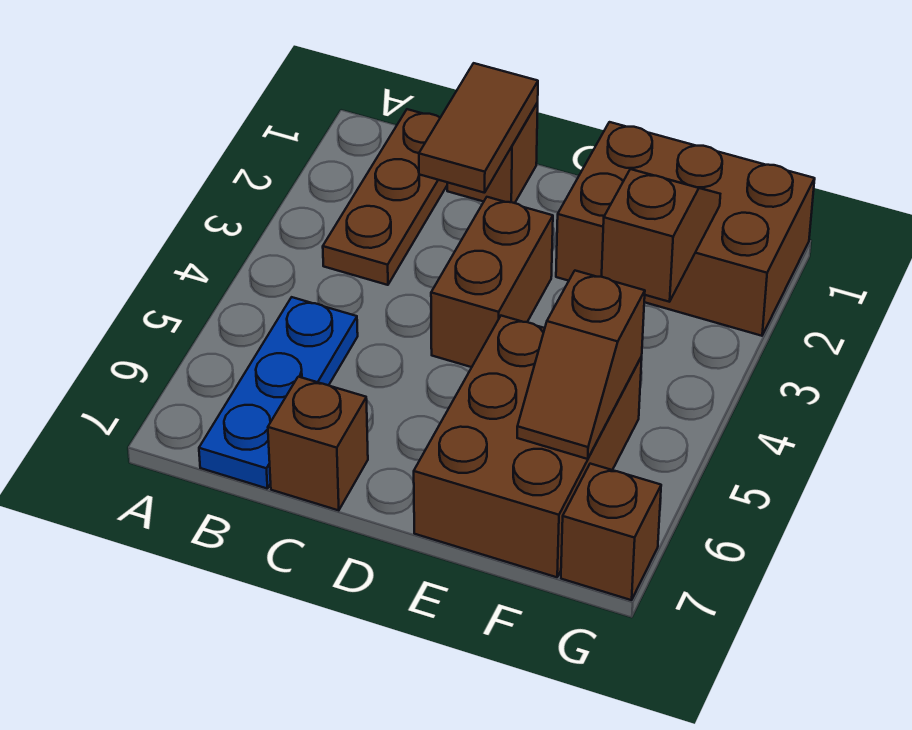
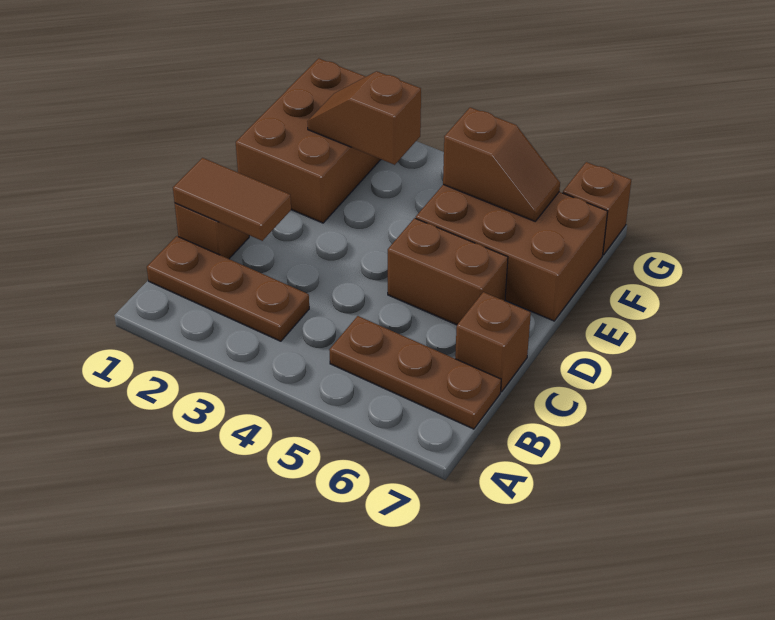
blue plate B5:B7 level 1 -> brown plate B5:B7 level 1
brown brick D3:D4 level 1 -> brown brick D5:D6 level 1

